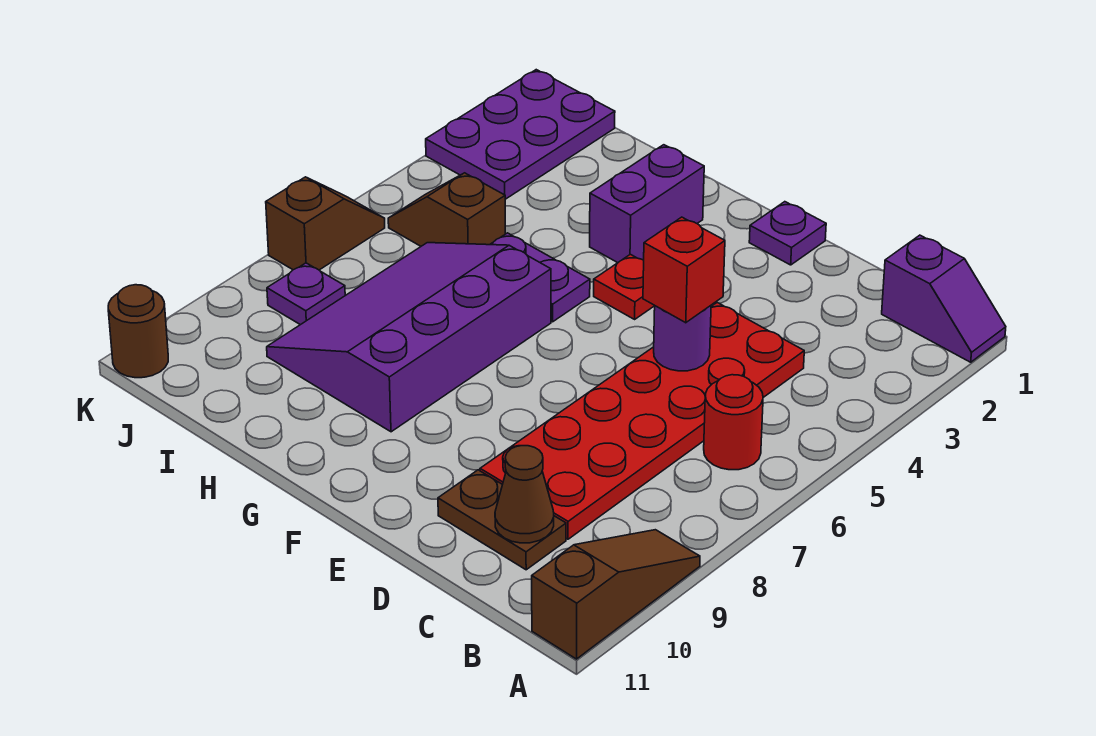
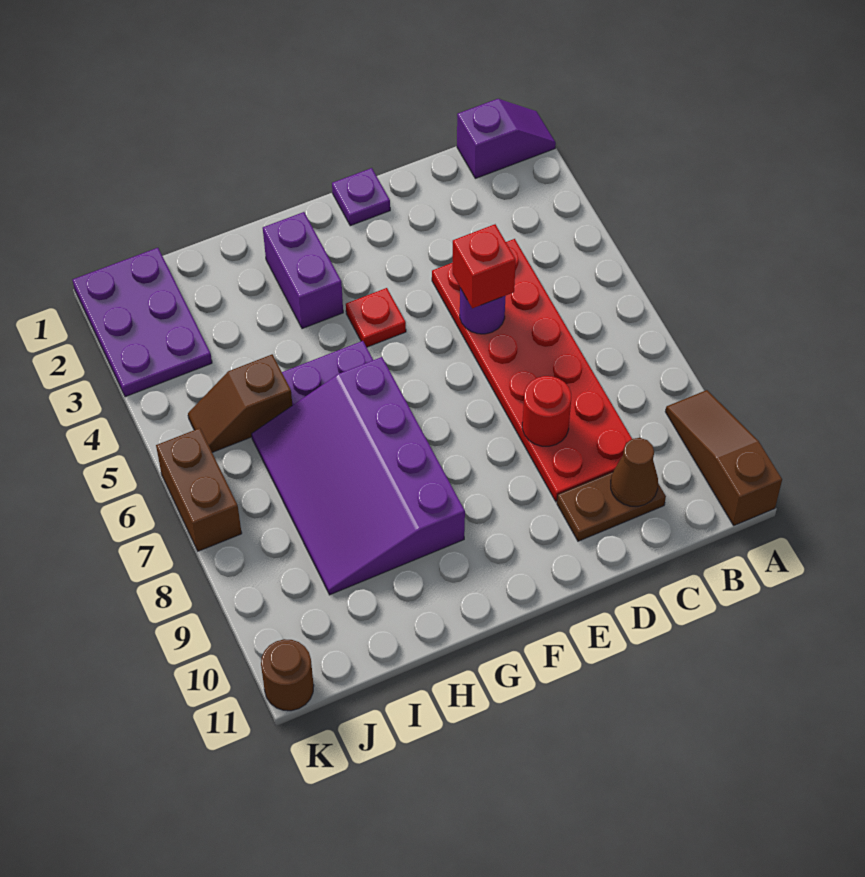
red round brick B6 level 1 -> red round brick D8 level 2
purple plate J8 level 1 -> none
brown slope K6:K7 level 1 top 7 -> brown brick K6:K7 level 1

